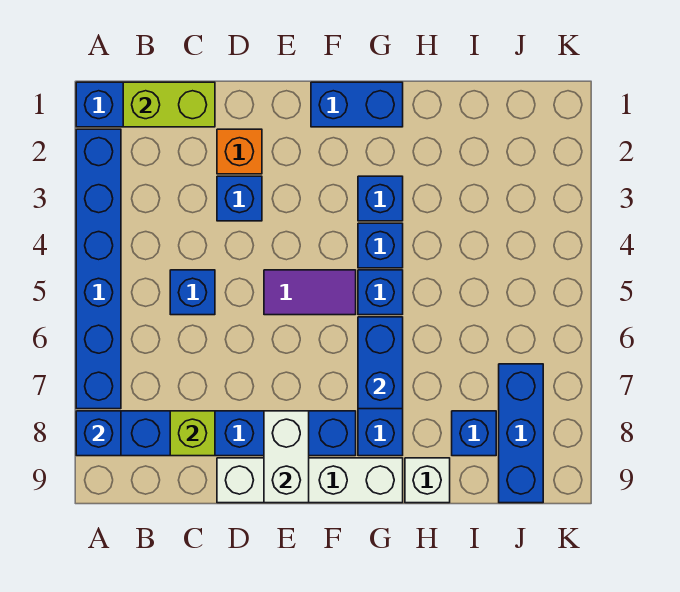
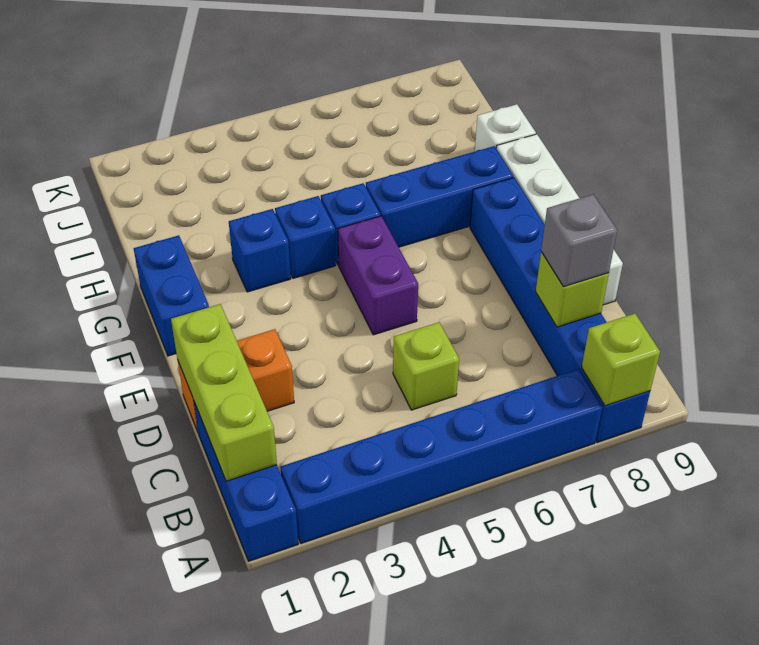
blue brick A8 level 2 -> lime brick A8 level 2
lime brick B1:C1 level 2 -> lime brick B1:D1 level 2
blue brick C5 level 1 -> lime brick C5 level 1
none -> grey brick C8 level 3
orange brick D2 level 1 -> orange brick D1:D2 level 1
blue brick D3 level 1 -> none
purple tile E5:F5 level 1 -> purple brick E5:F5 level 1
white brick E8:E9 level 2 -> none
blue brick G6:G7 level 2 -> none
blue brick I8 level 1 -> none
blue brick J7:J9 level 1 -> none

